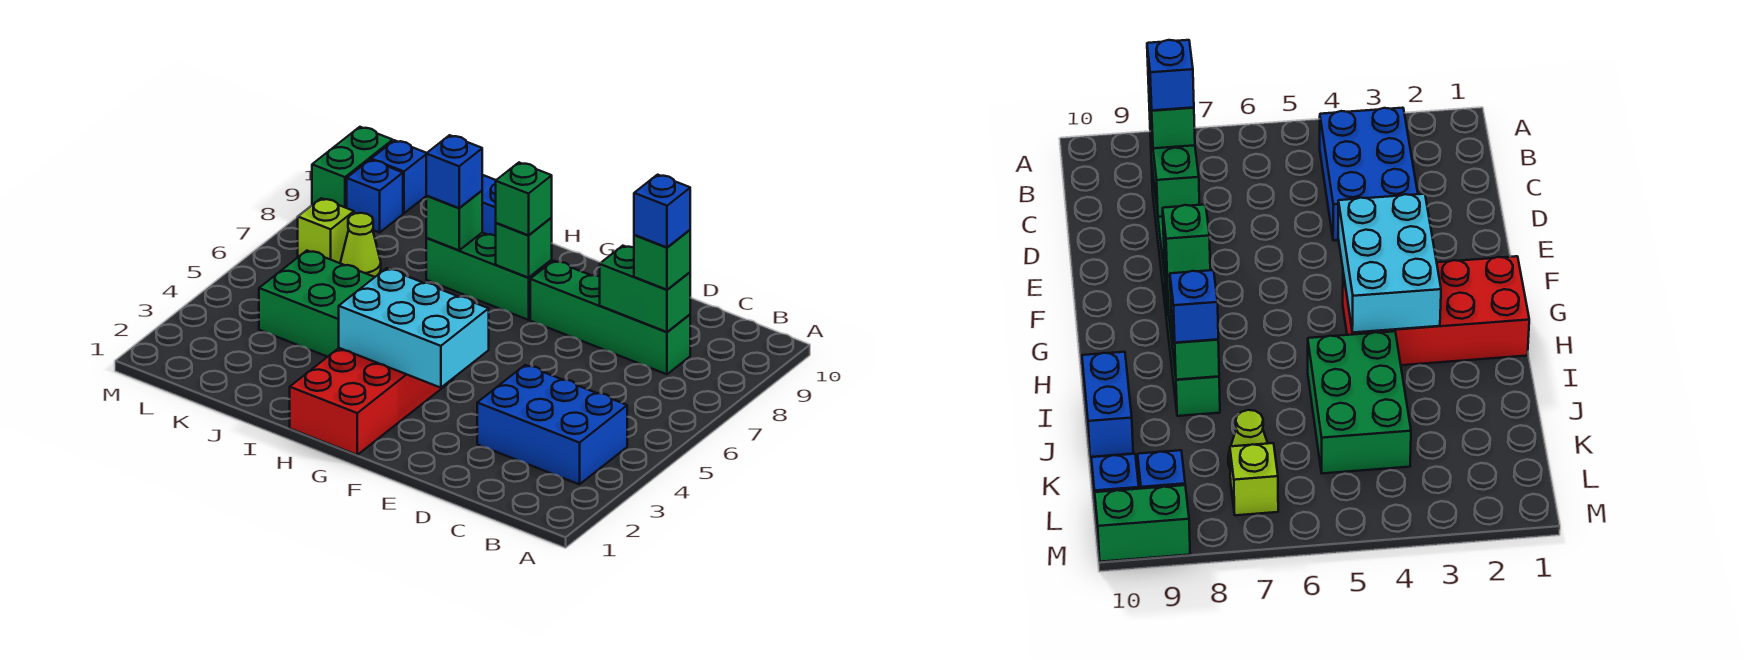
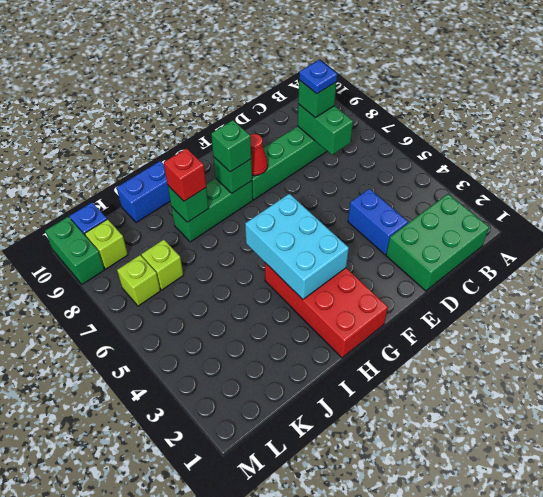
blue brick B3:D4 level 1 -> blue brick D3:D4 level 1
green brick C8:D8 level 2 -> green brick C7:C8 level 2
blue brick C8 level 4 -> blue plate C8 level 4
cyan brick F3:H4 level 2 -> cyan brick G3:H5 level 2
none -> red cone F8 level 2
green brick I4:K5 level 1 -> green brick B1:D2 level 1
blue brick I8 level 3 -> red brick I8 level 3
lime cone K7 level 1 -> lime brick K7 level 1
blue brick L9 level 1 -> lime brick L9 level 1

